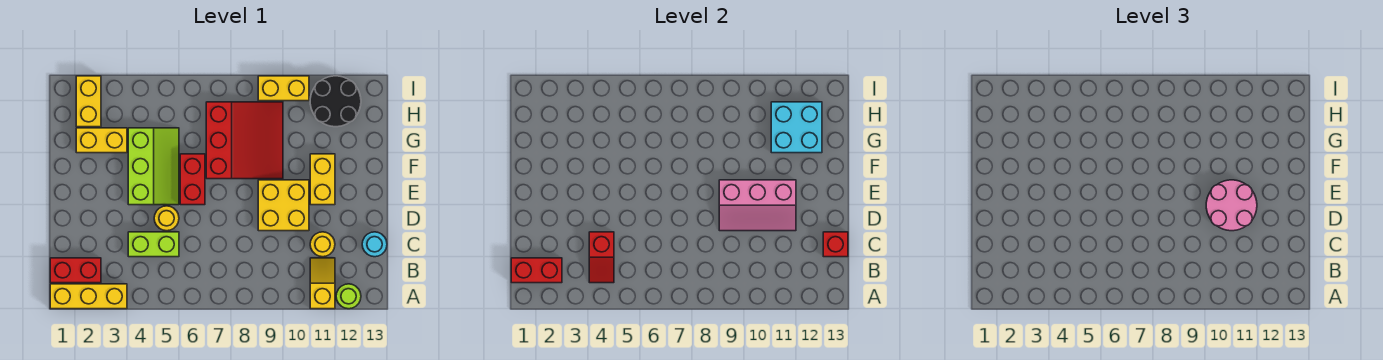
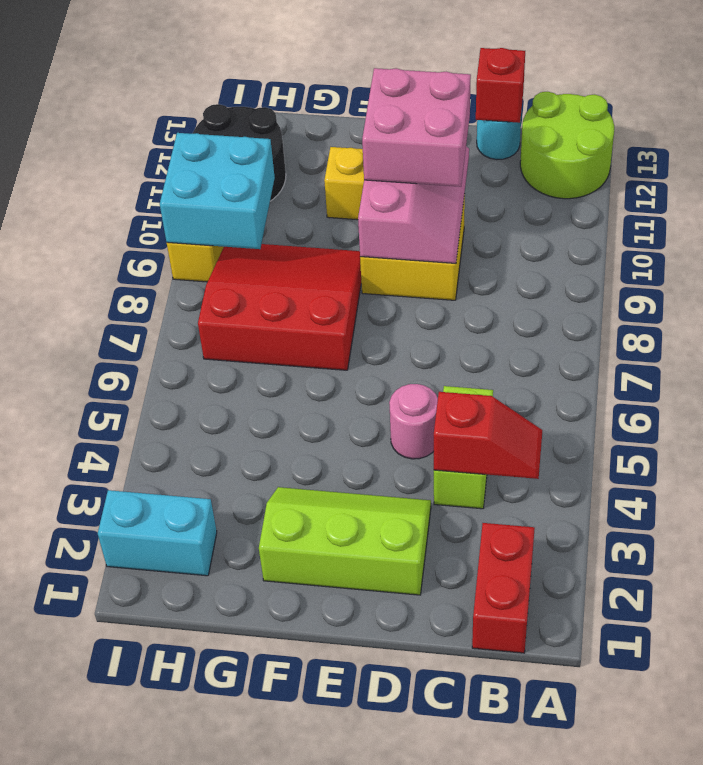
yellow brick A1:A3 level 1 -> none
yellow slope A11:B11 level 1 top A -> none
lime round brick A12 level 1 -> lime round brick A12:B13 level 1
red brick B1:B2 level 2 -> none
yellow round brick C11 level 1 -> none
yellow round brick D5 level 1 -> pink round brick D5 level 1
pink round brick D10:E11 level 3 -> pink brick D10:E11 level 3
lime slope E4:G5 level 1 top 4 -> lime slope D2:F3 level 1 top 2
red brick E6:F6 level 1 -> none
yellow brick G2:G3 level 1 -> none
cyan brick G11:H12 level 2 -> cyan brick H9:I10 level 2
yellow brick H2:I2 level 1 -> cyan brick H2:I2 level 1

